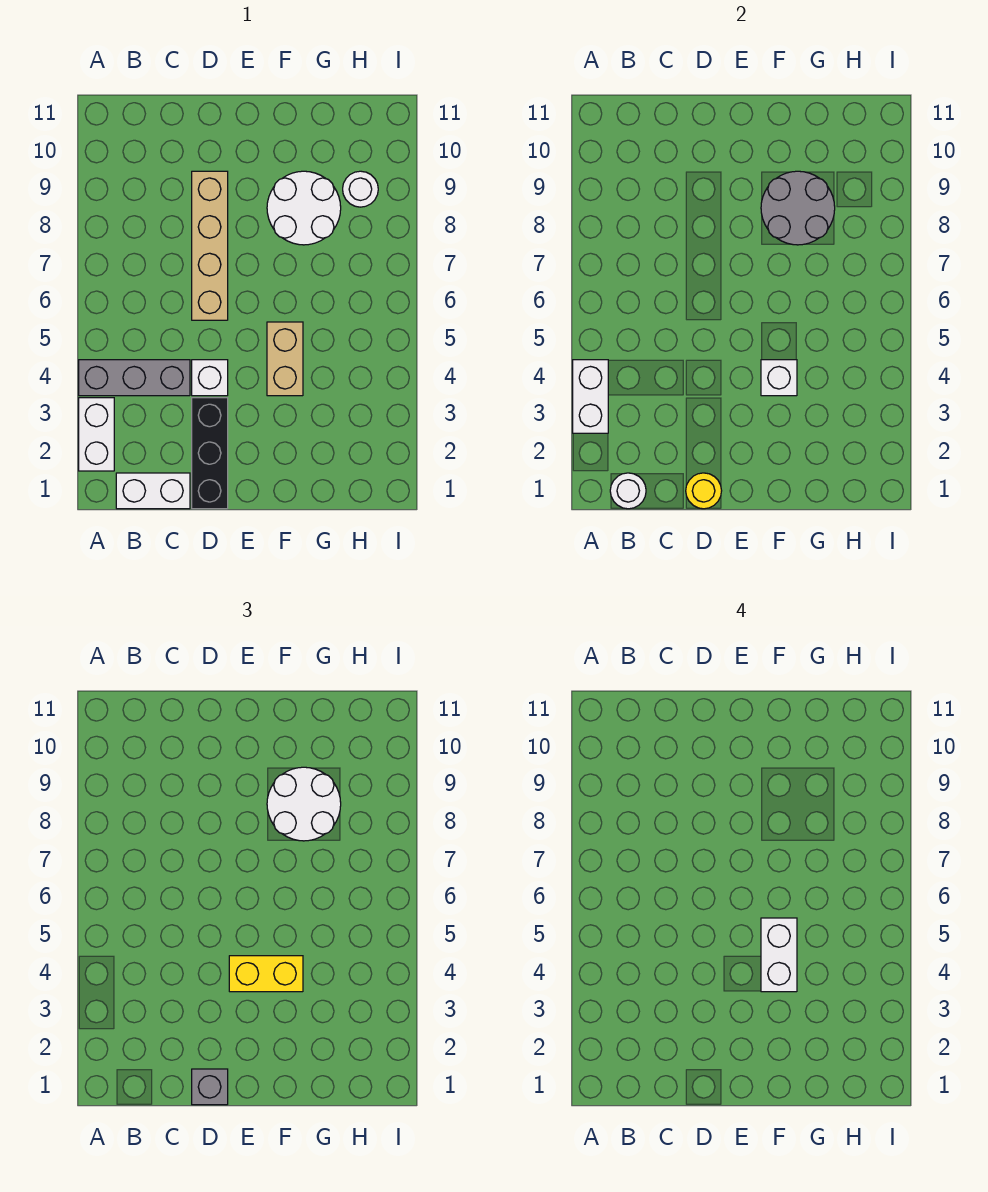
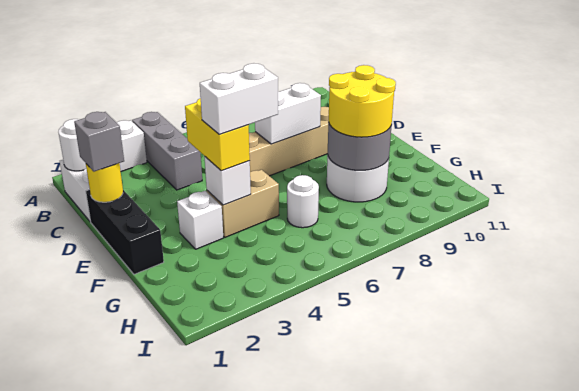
white brick A3:A4 level 2 -> white brick D7:D8 level 2
black brick D1:D3 level 1 -> black brick D1:F1 level 1
white brick D4 level 1 -> white brick F3 level 1
white round brick F8:G9 level 3 -> yellow round brick F8:G9 level 3
white round brick H9 level 1 -> white round brick G6 level 1

